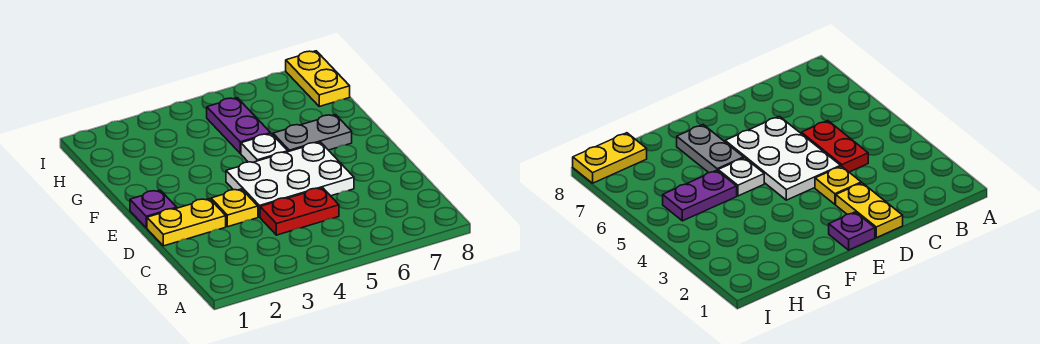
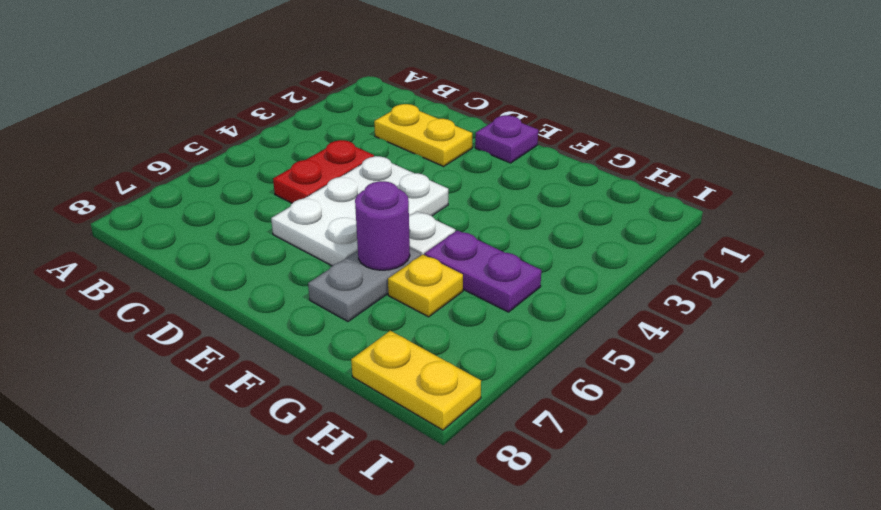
yellow plate D1:D2 level 1 -> yellow plate C2:D2 level 1
yellow plate D3 level 1 -> yellow plate G6 level 1
none -> purple round brick F6 level 2

